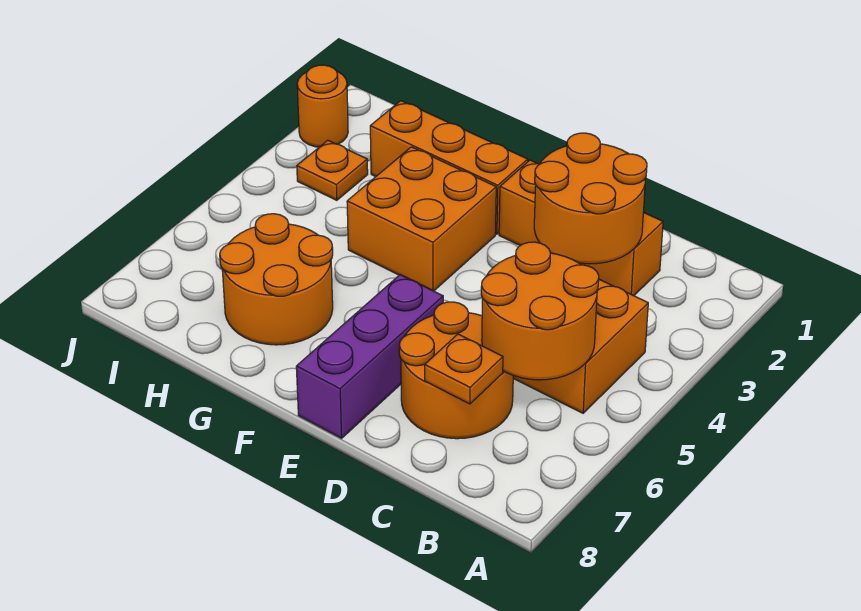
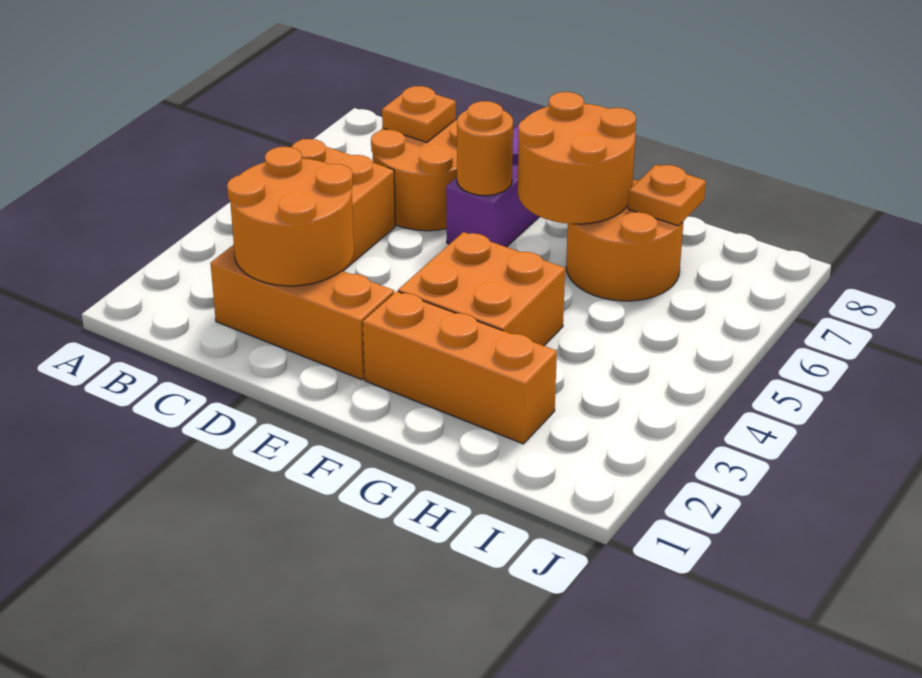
orange round brick B5:C6 level 2 -> orange round brick F6:G7 level 2
orange plate I3 level 1 -> orange plate H7 level 2
orange round brick J2 level 1 -> orange round brick E6 level 2

